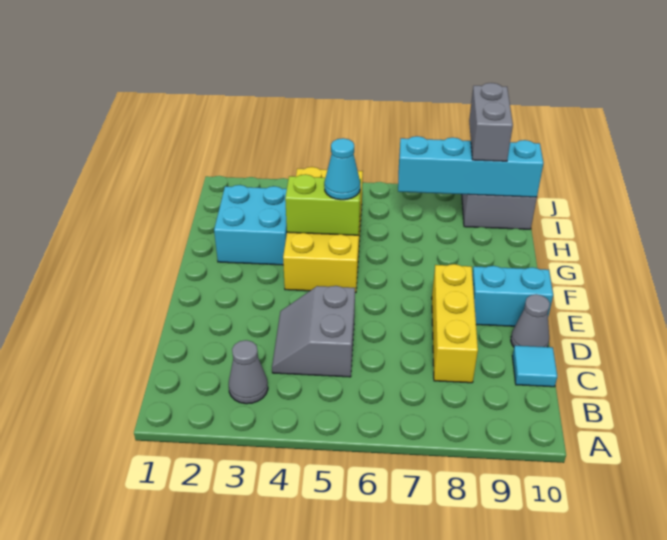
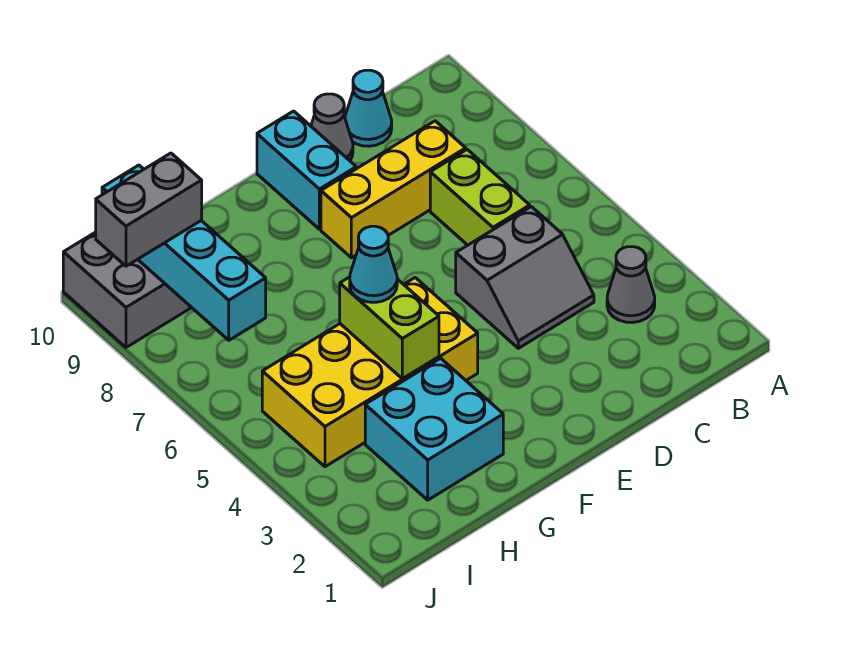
none -> lime brick C6:C7 level 1
cyan tile C10 level 1 -> cyan cone C10 level 1

